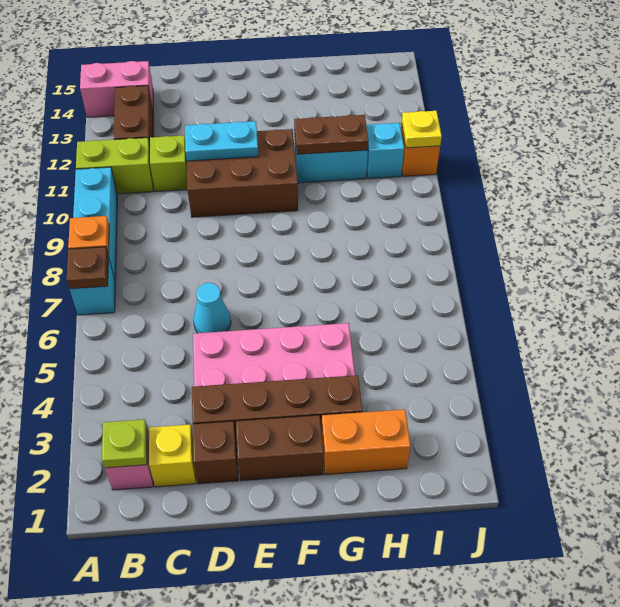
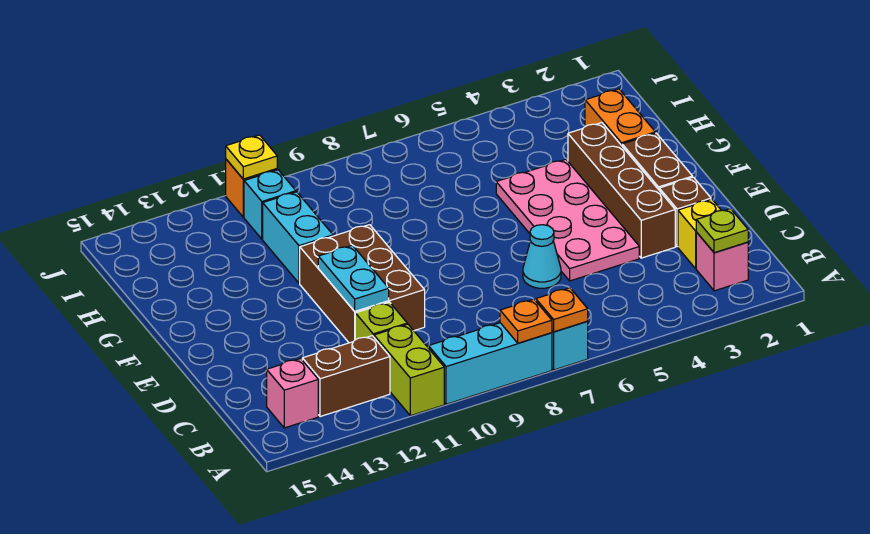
brown plate A7 level 2 -> orange plate A7 level 2
pink brick A14:B14 level 1 -> pink brick B14 level 1
brown plate G11:H11 level 2 -> none

